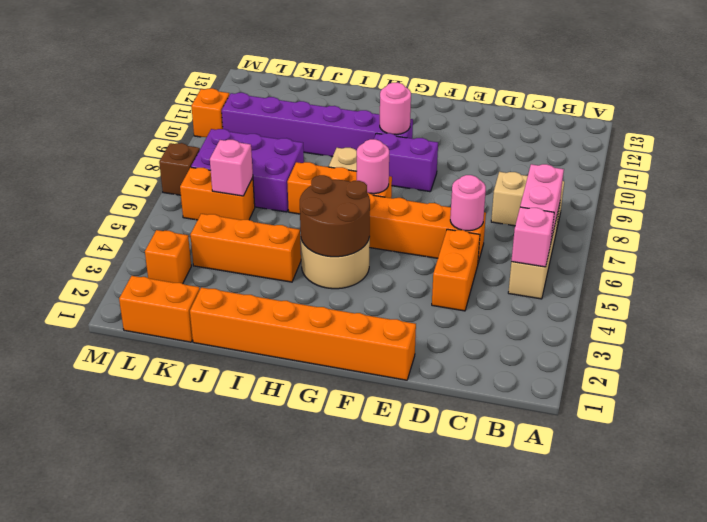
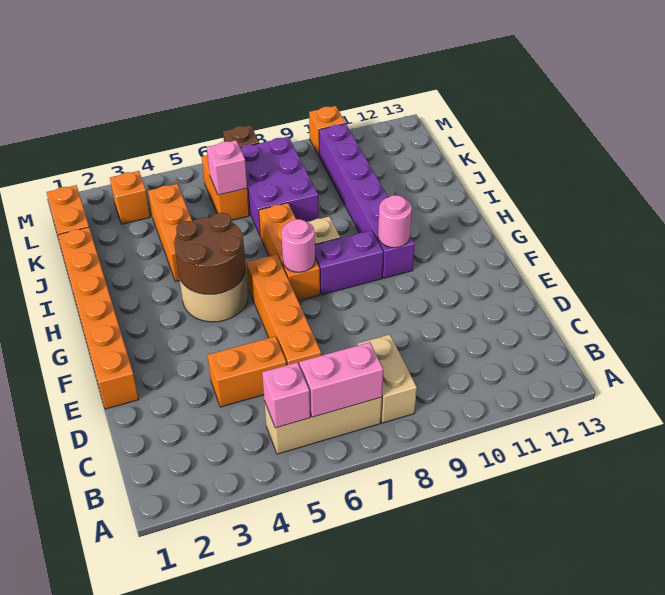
pink round brick D6 level 2 -> none
purple brick F9:G9 level 1 -> purple brick G8:G9 level 1

